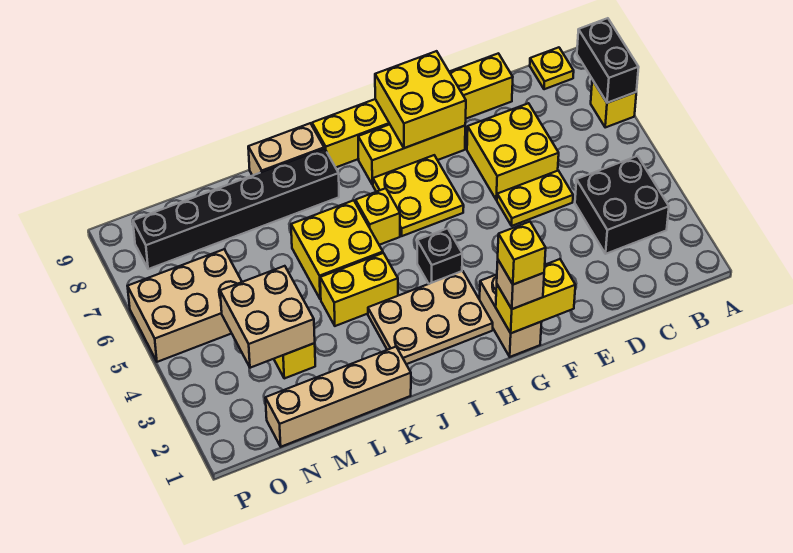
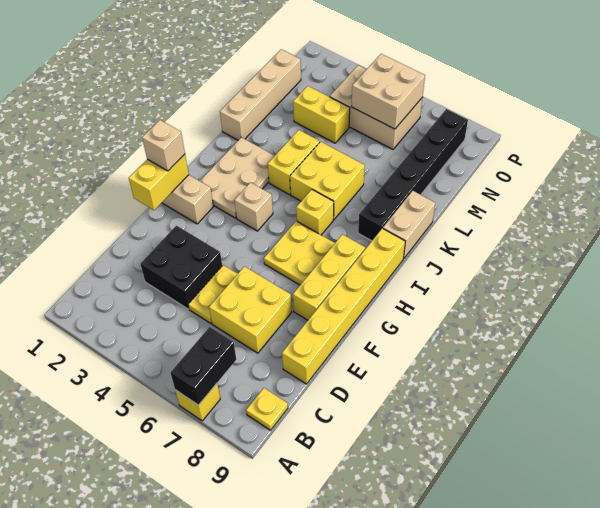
black brick A7:A8 level 2 -> black brick A7:B7 level 2
black brick B3:C4 level 1 -> black brick D3:E4 level 1
yellow brick F8:G9 level 2 -> none
yellow brick G1 level 4 -> none
black brick H4 level 1 -> tan brick H4 level 1
tan brick M3:N4 level 2 -> tan brick N5:O6 level 2
tan brick N5:P6 level 1 -> tan brick N4:O6 level 1

